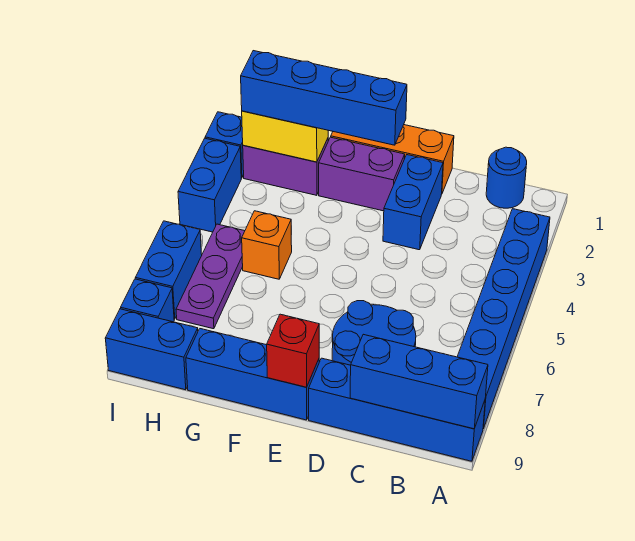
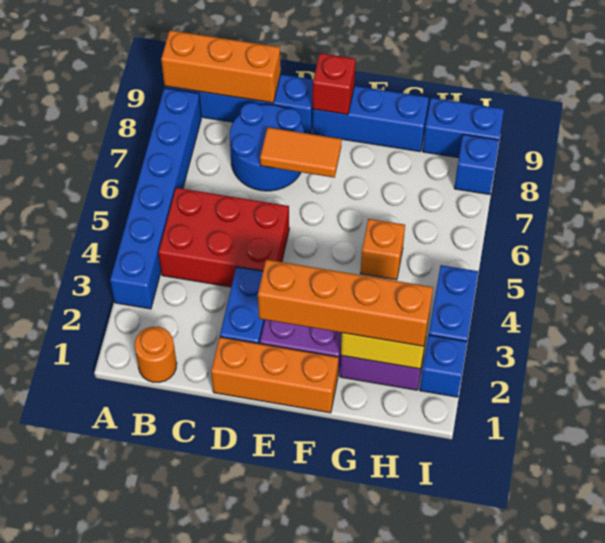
blue brick A9:C9 level 2 -> orange brick A9:C9 level 2
blue round brick B1 level 1 -> orange round brick B1 level 1
none -> red brick B4:D5 level 1
none -> orange tile D7:E7 level 2
blue brick E2:H2 level 3 -> orange brick E2:H2 level 3
purple plate H5:H7 level 1 -> none
blue brick I6:I7 level 1 -> none

